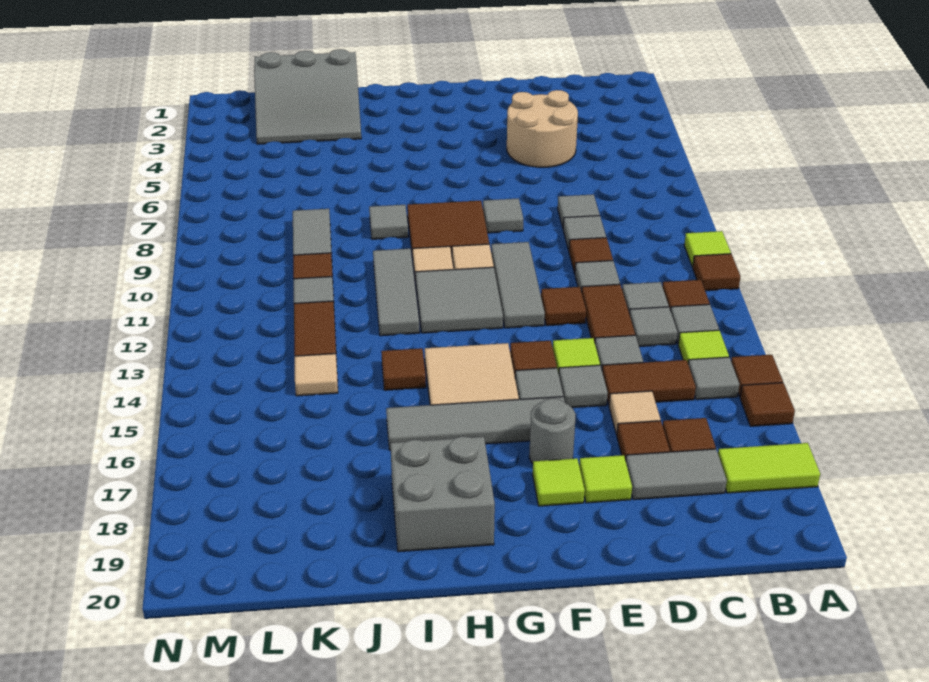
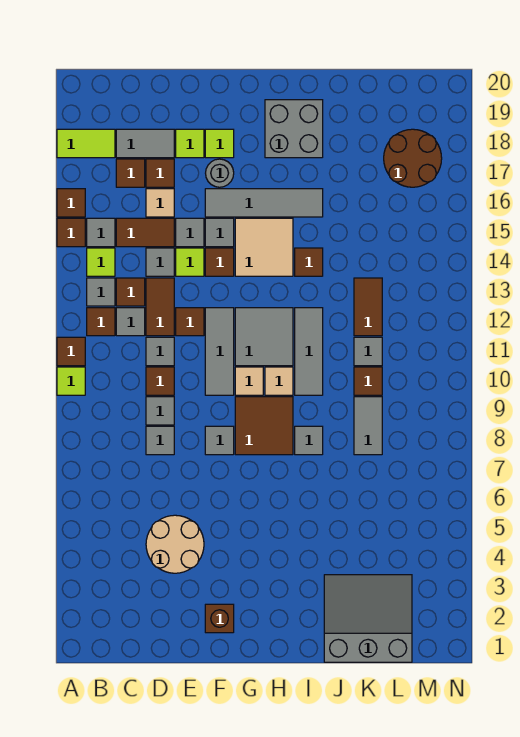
grey tile C13 level 1 -> brown tile C13 level 1
none -> brown brick F2 level 1
tan tile K14 level 1 -> none
none -> brown round brick L17:M18 level 1

